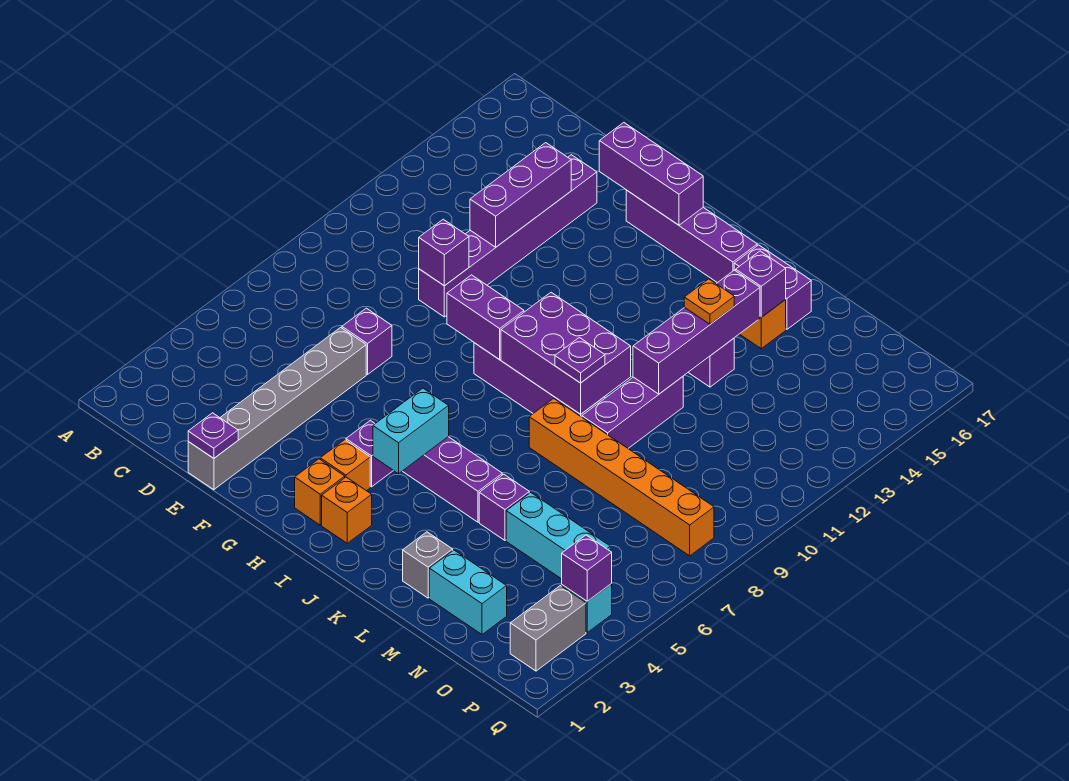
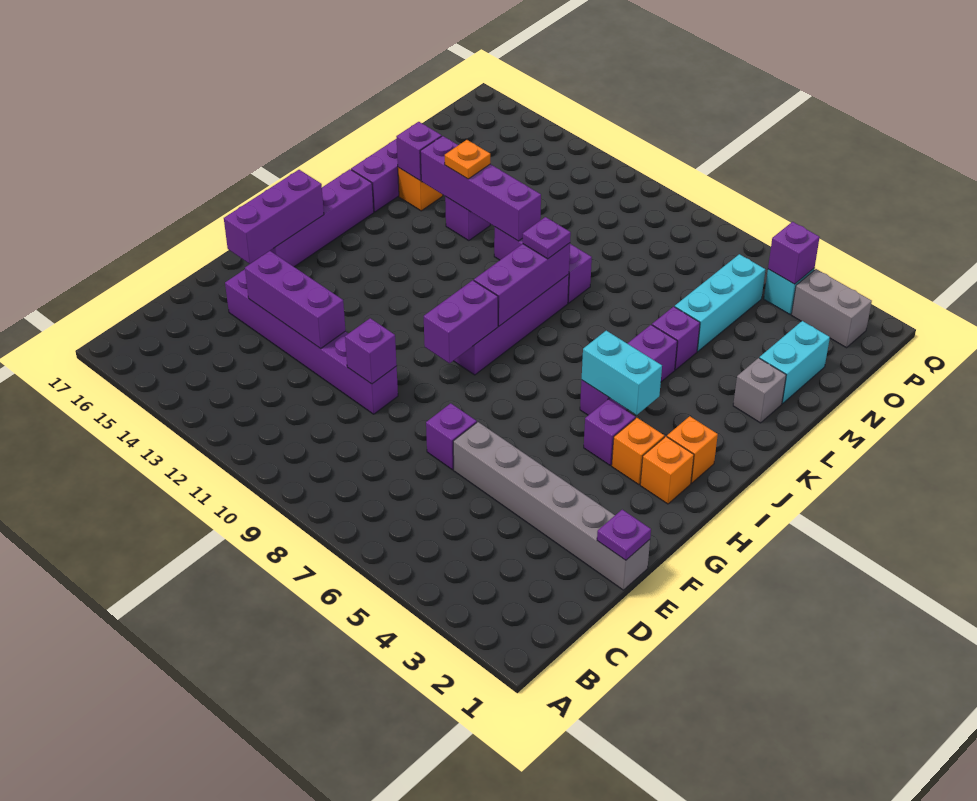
purple brick I9:K10 level 2 -> purple brick I9:K9 level 2
orange brick K8:P8 level 1 -> none

